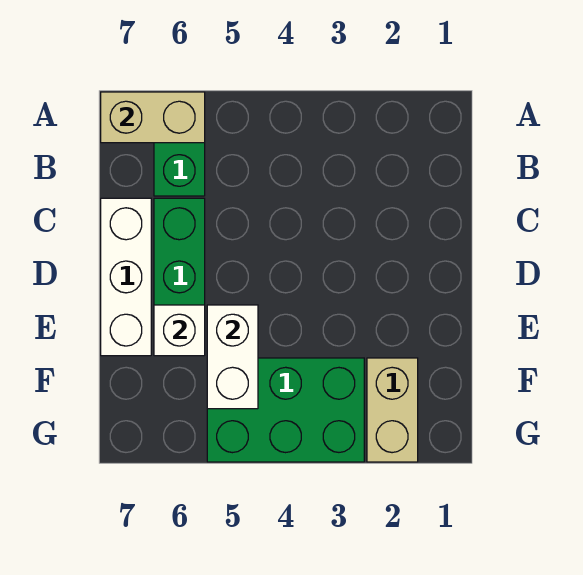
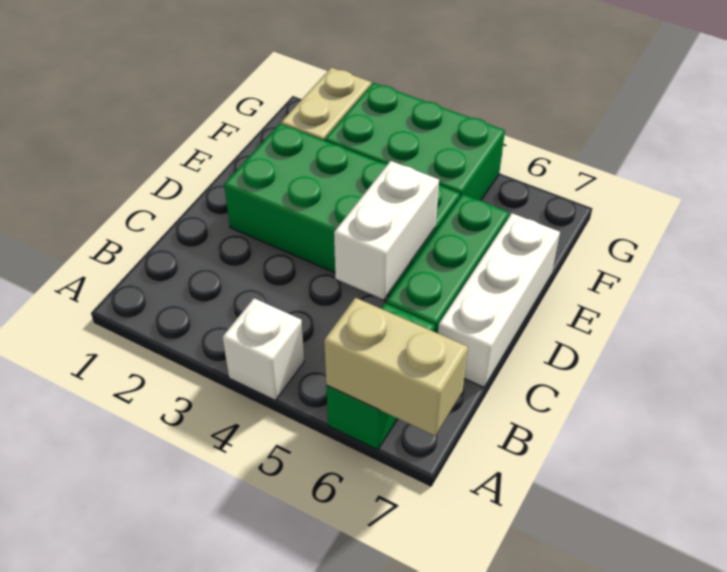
none -> green brick D2:E5 level 1
white brick E5:F5 level 2 -> white brick C5:D5 level 2
white brick E6 level 2 -> white brick A4 level 1

